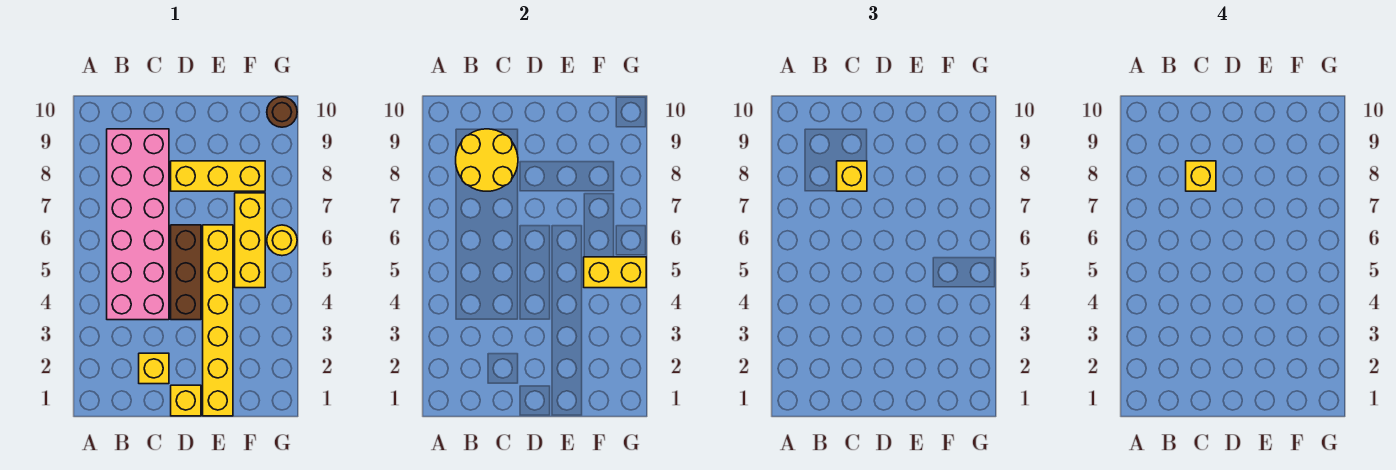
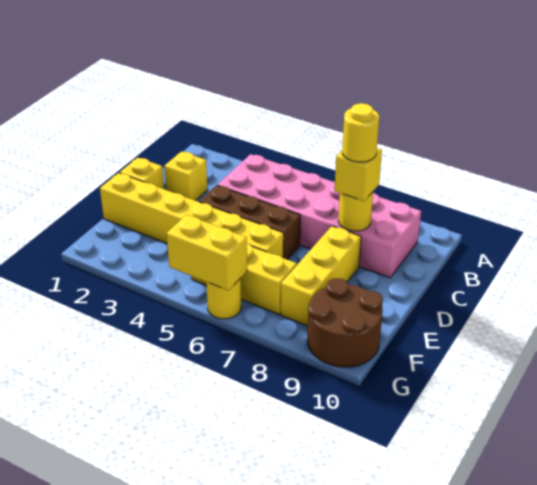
yellow round brick B8:C9 level 2 -> yellow round brick C8 level 2
yellow brick C8 level 4 -> yellow round brick C8 level 4
yellow brick F5:G5 level 2 -> yellow brick G5:G6 level 2
brown round brick G10 level 1 -> brown round brick F9:G10 level 1

